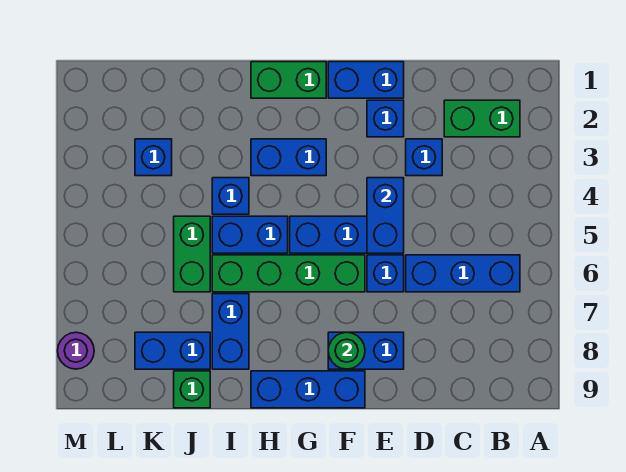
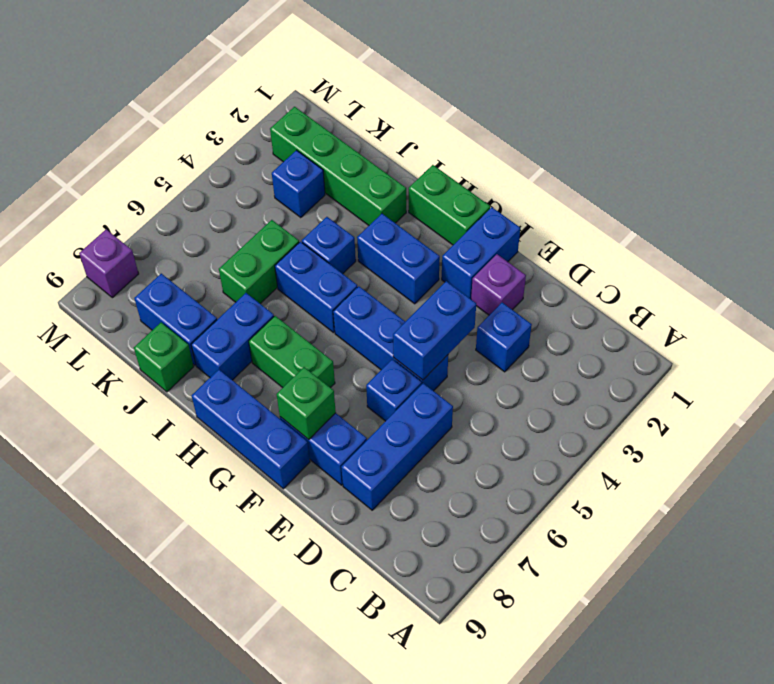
green brick B2:C2 level 1 -> green brick G7:H7 level 1
blue brick B6:D6 level 1 -> blue brick D6:D8 level 1
blue brick E1:F1 level 1 -> blue brick F1:F2 level 1
blue brick E2 level 1 -> purple brick E2 level 1
green brick F6:I6 level 1 -> green brick I2:L2 level 1
green round brick F8 level 2 -> green brick F8 level 2
purple round brick M8 level 1 -> purple brick M8 level 1

